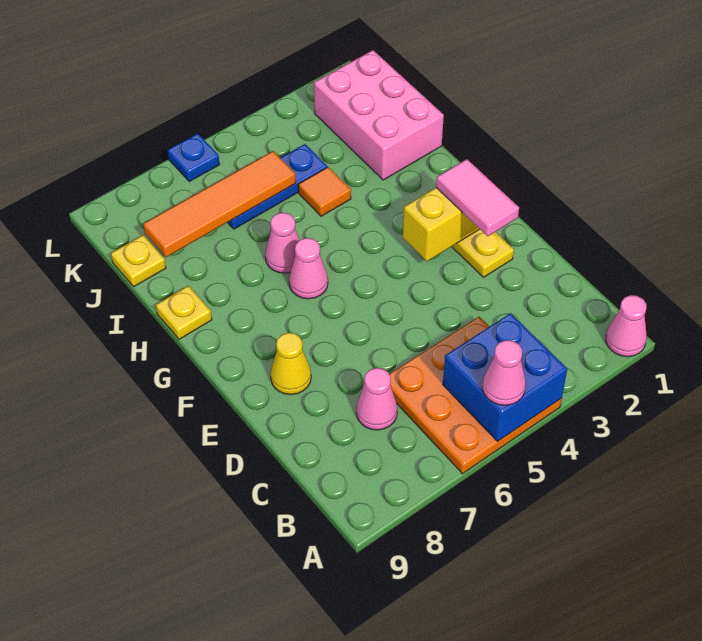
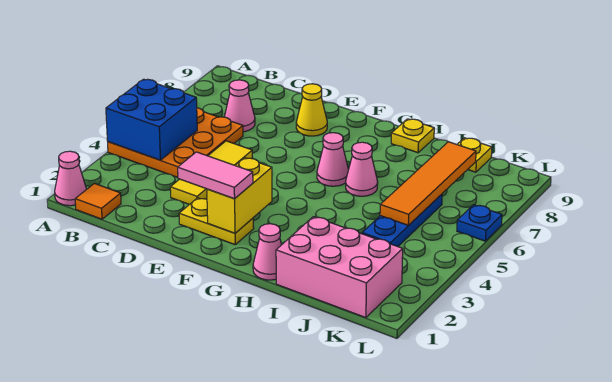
pink cone A5 level 3 -> pink cone H1 level 1
none -> yellow tile D3:D5 level 1
orange tile I4 level 1 -> orange tile B1 level 1

